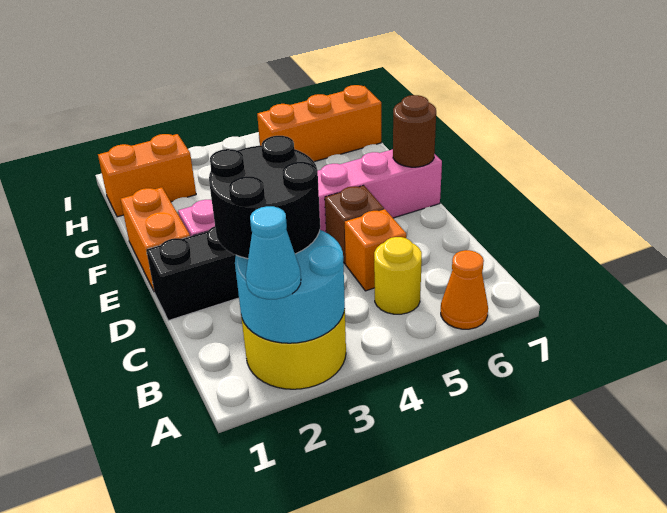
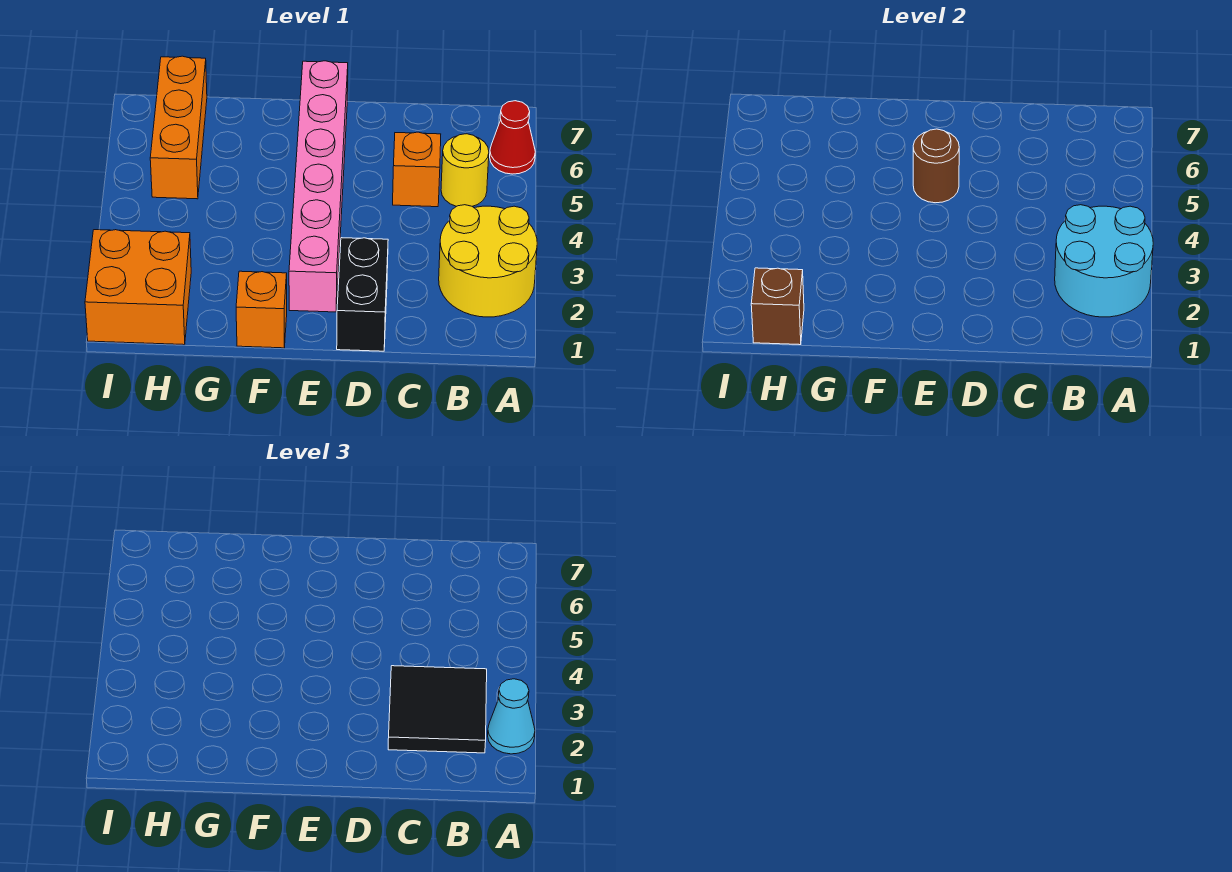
orange cone A6 level 1 -> red cone A6 level 1
black round brick B2:C3 level 3 -> black tile B2:C3 level 3
brown brick D5 level 1 -> brown brick H1 level 2
orange brick E1:F1 level 1 -> orange brick F1 level 1
brown round brick E7 level 2 -> brown round brick E5 level 2
orange brick H1:H2 level 1 -> orange brick H1:I2 level 1

